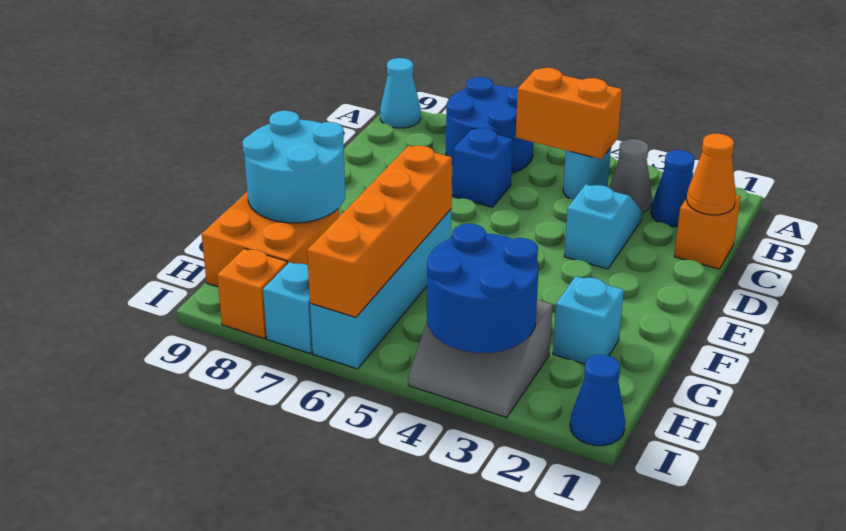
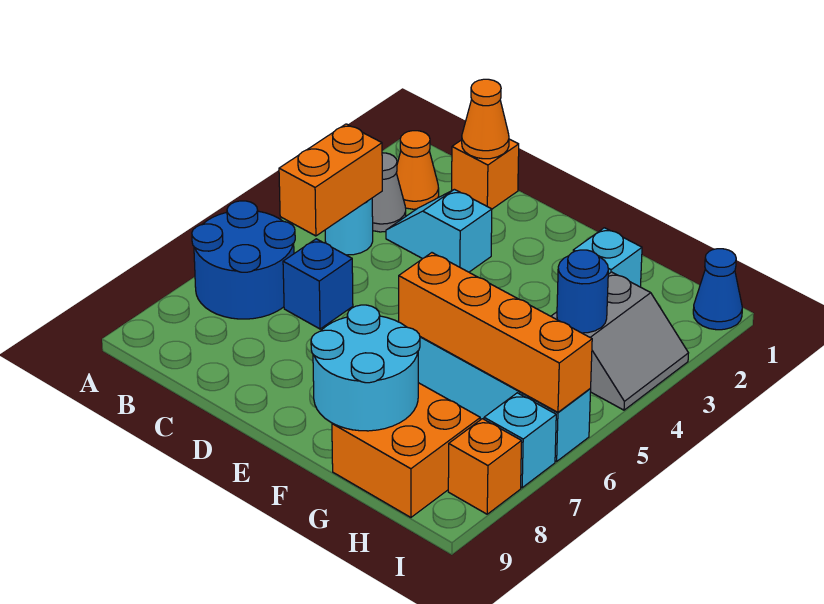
cyan cone A9 level 1 -> none
blue cone B2 level 1 -> orange cone B2 level 1
blue round brick H3:I4 level 2 -> blue round brick H4 level 2

